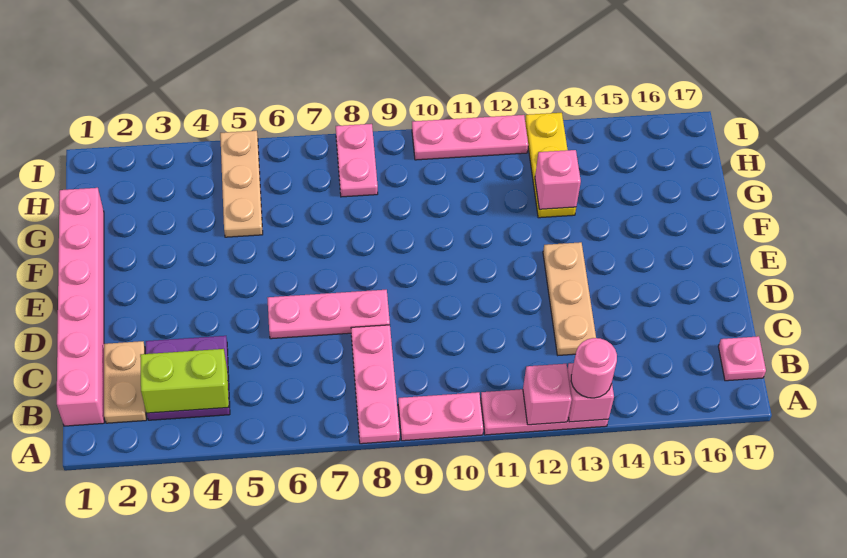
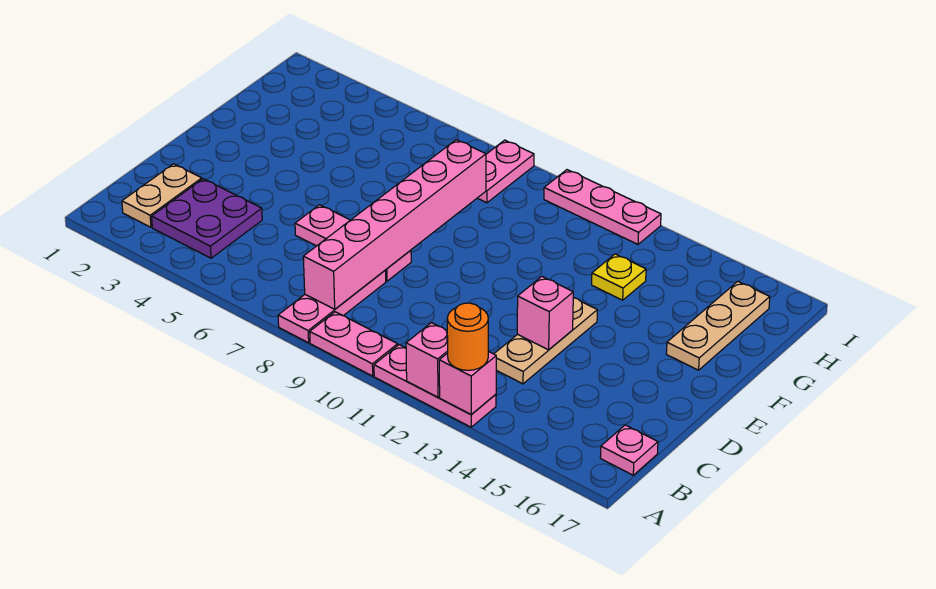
pink round brick A13 level 3 -> orange round brick A13 level 3
pink brick B1:G1 level 1 -> pink brick B8:G8 level 2
lime brick B3:B4 level 2 -> none
tan plate G5:I5 level 1 -> tan plate F16:H16 level 1
yellow plate G13:I13 level 1 -> yellow plate G13 level 1
pink brick G13 level 2 -> pink brick D13 level 2

